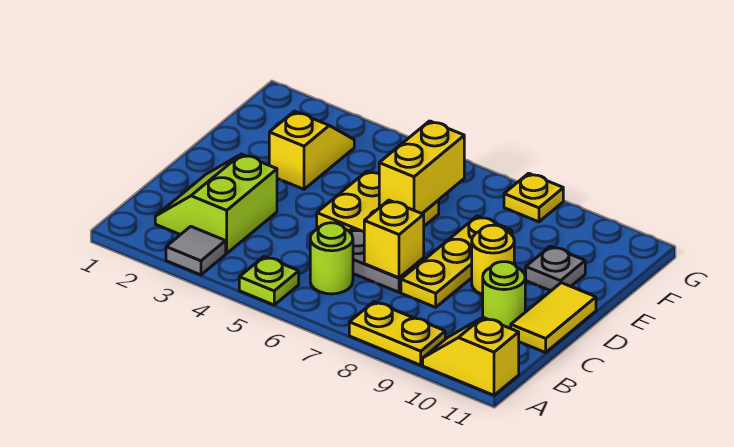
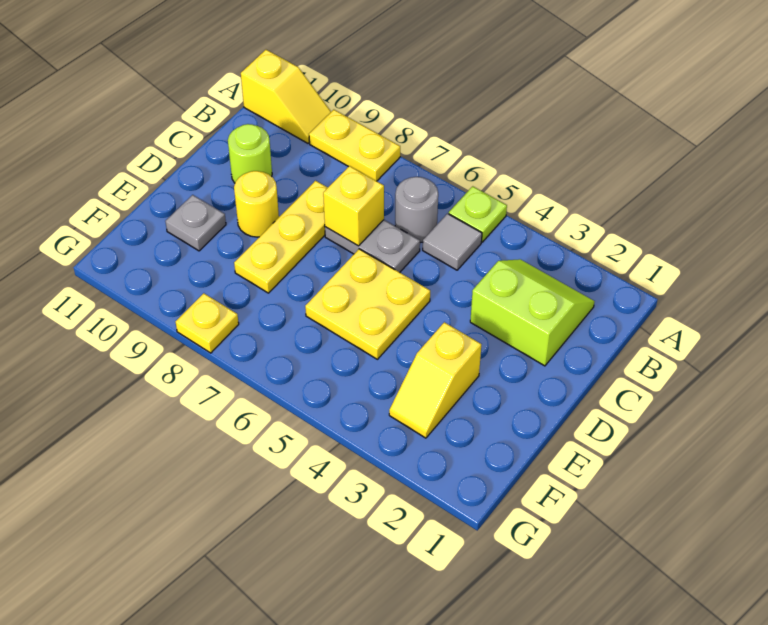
grey tile A3 level 1 -> grey tile B5 level 1
lime slope B2:C3 level 1 top 3 -> lime slope B2:C3 level 1 top C
lime round brick B6 level 1 -> grey round brick B6 level 1
yellow tile C11:D11 level 1 -> none
yellow brick E6:F6 level 2 -> none

